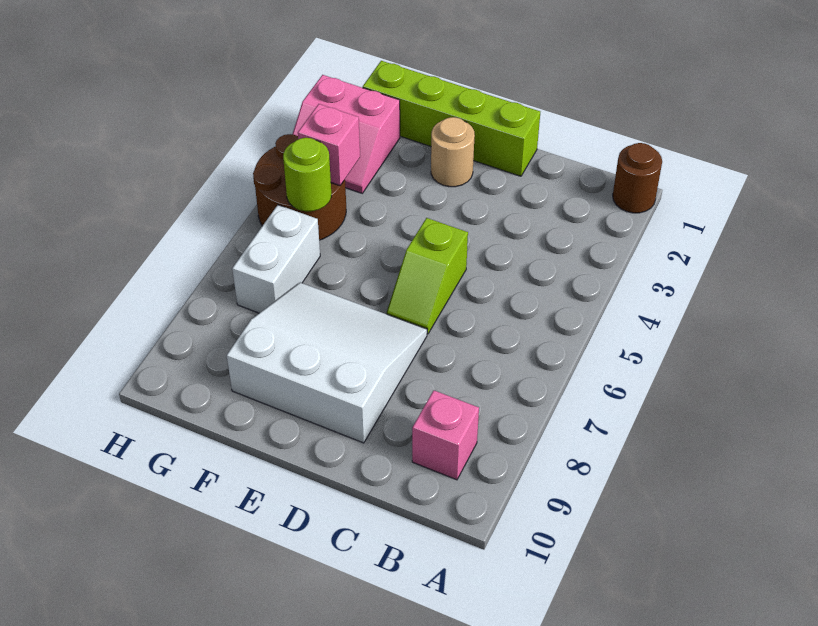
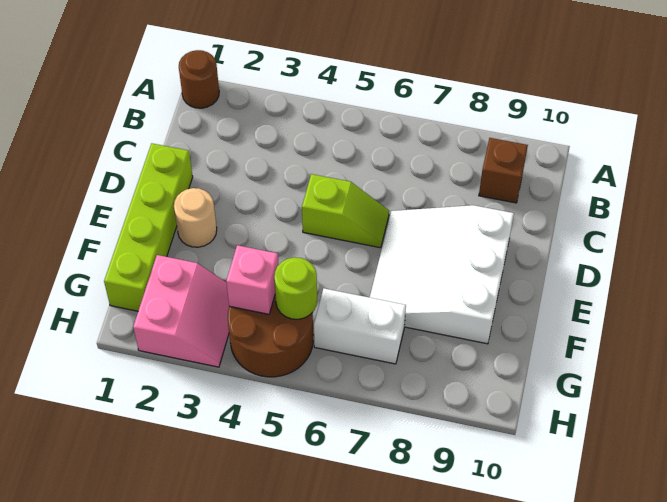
pink brick B9 level 1 -> brown brick B9 level 1

